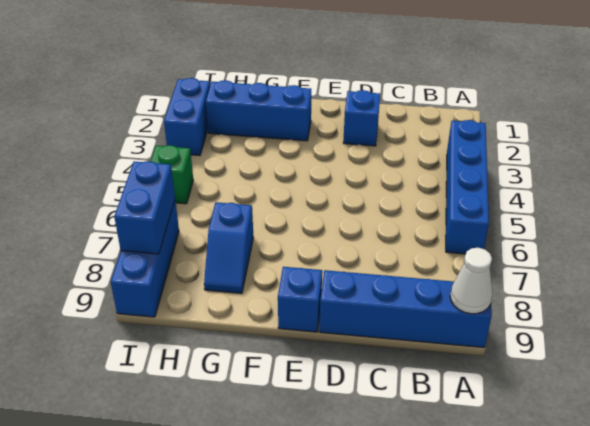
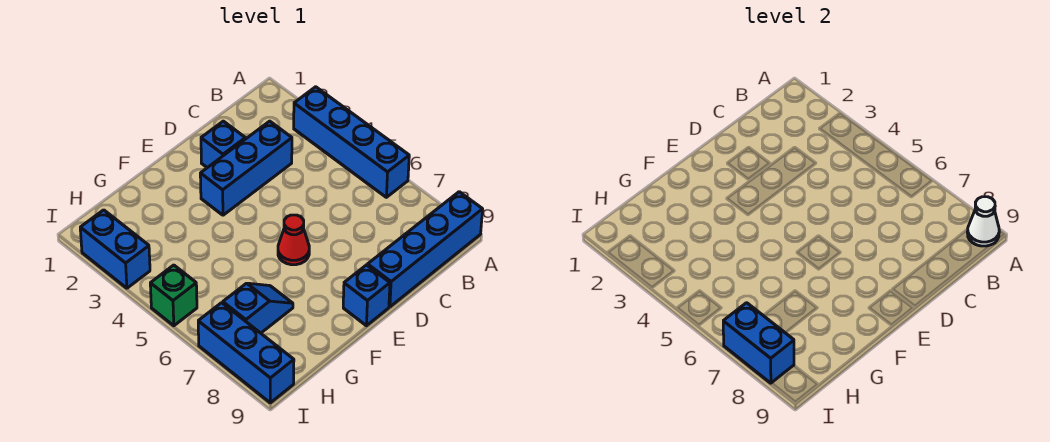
none -> red cone E6 level 1
blue brick F2:H2 level 1 -> blue brick C3:E3 level 1
blue slope G7:G8 level 1 top 7 -> blue slope G7:H7 level 1 top H

